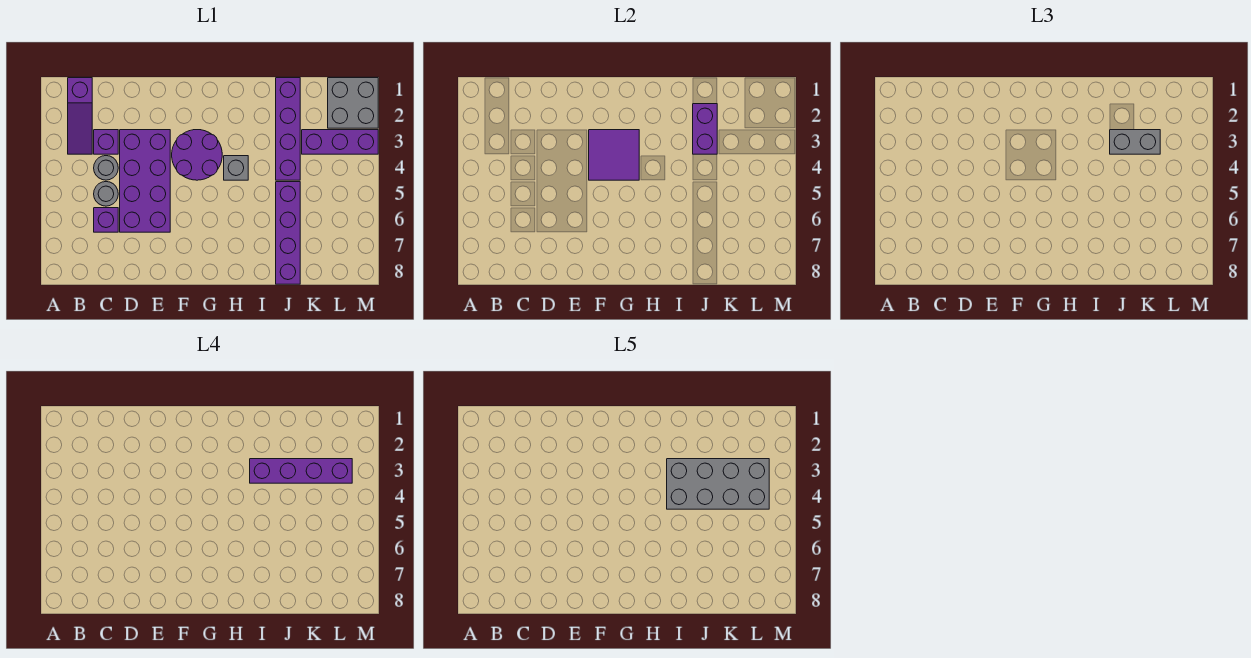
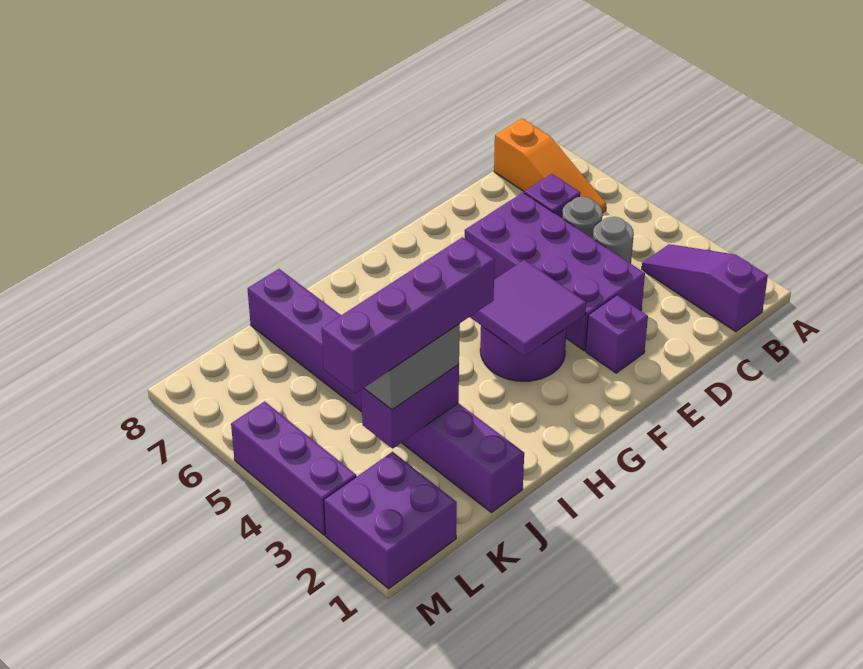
none -> orange slope B6:B8 level 1 top 8
purple brick C3 level 1 -> purple brick E2 level 1
grey brick H4 level 1 -> none
grey brick I3:L4 level 5 -> none
purple brick J2:J3 level 2 -> purple brick J3:K3 level 2
purple brick K3:M3 level 1 -> purple brick M3:M5 level 1
grey brick L1:M2 level 1 -> purple brick L1:M2 level 1

